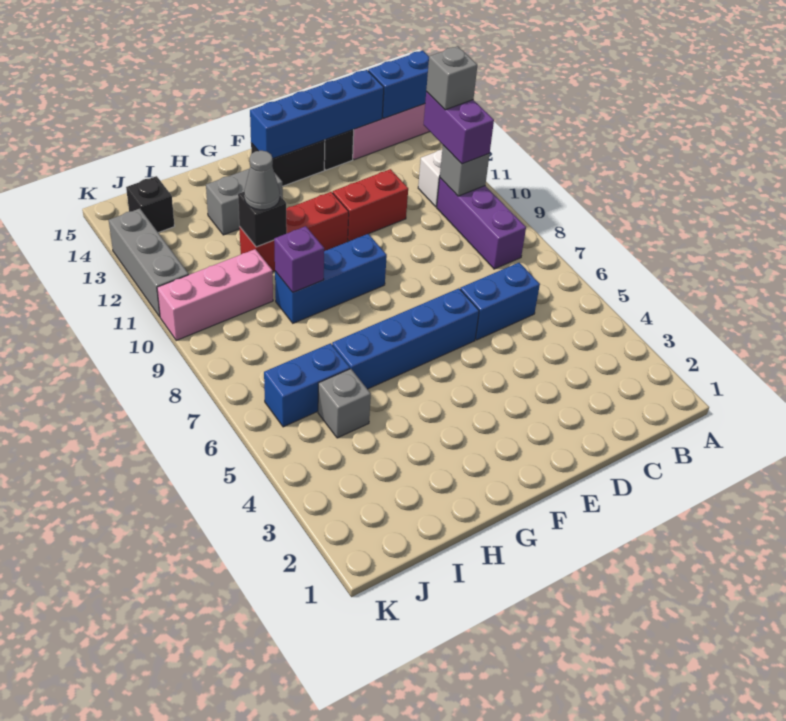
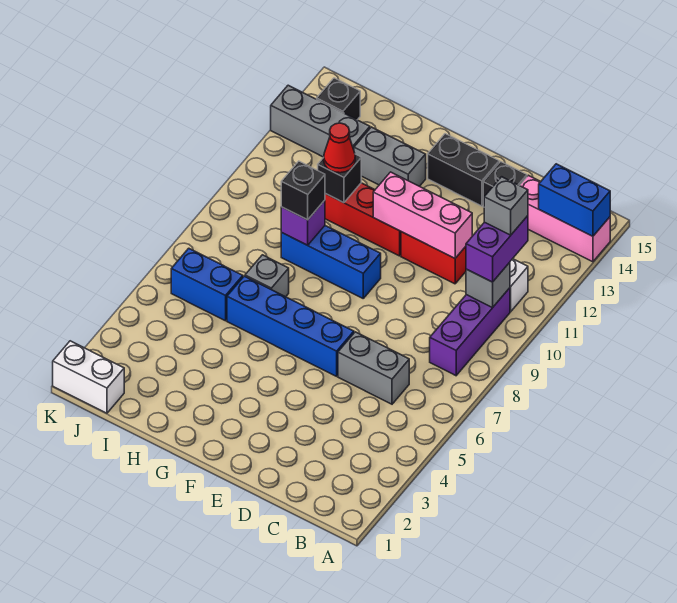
blue brick C6:D6 level 1 -> grey brick C6:D6 level 1
blue brick C14:F14 level 2 -> none
none -> black brick H9 level 3
grey cone H11 level 3 -> red cone H11 level 3
grey brick I5 level 1 -> grey brick H7 level 1
pink brick I10:K10 level 1 -> pink brick D11:F11 level 2
none -> white brick J1:K1 level 1
grey brick K11:K13 level 1 -> grey brick I13:K13 level 1

